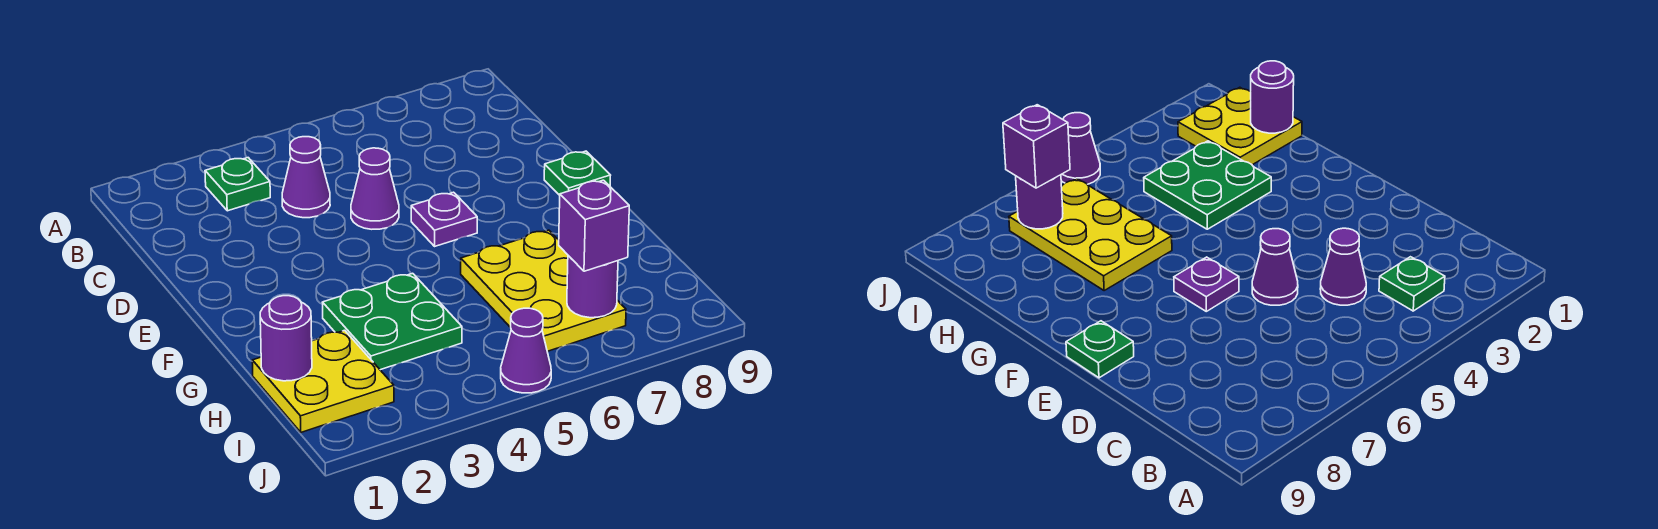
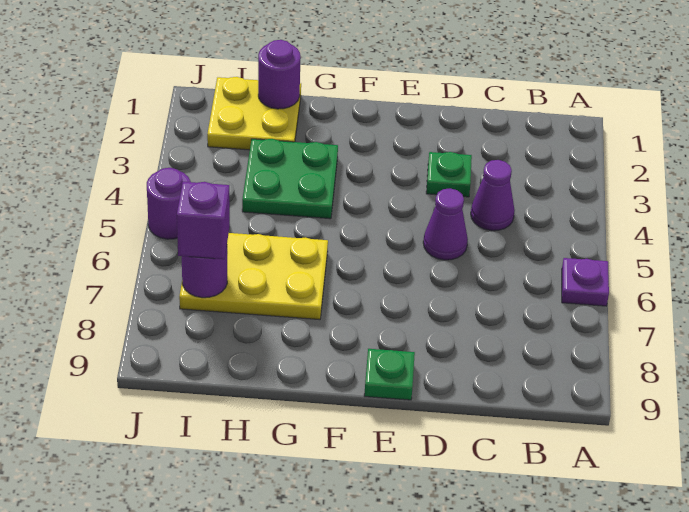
green plate B3 level 1 -> green plate D3 level 1
purple plate E6 level 1 -> purple plate A6 level 1
purple cone J5 level 1 -> purple round brick J5 level 1

